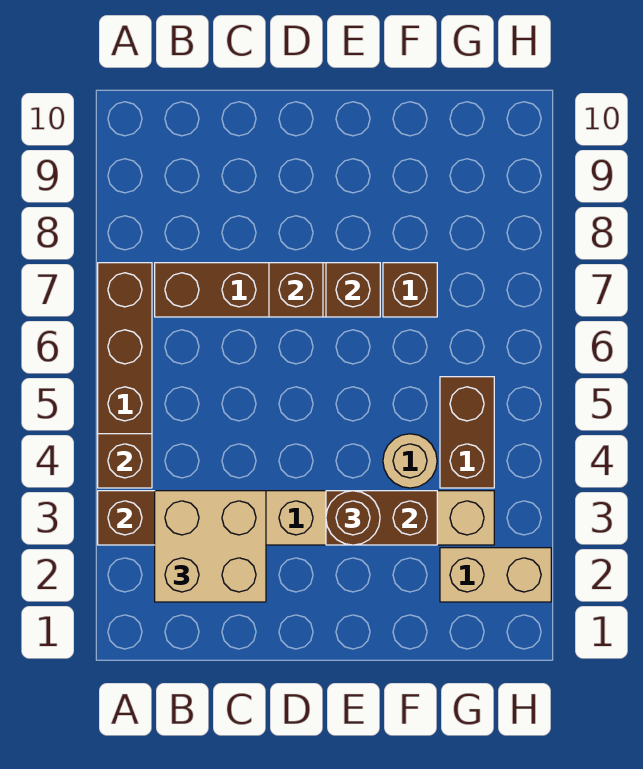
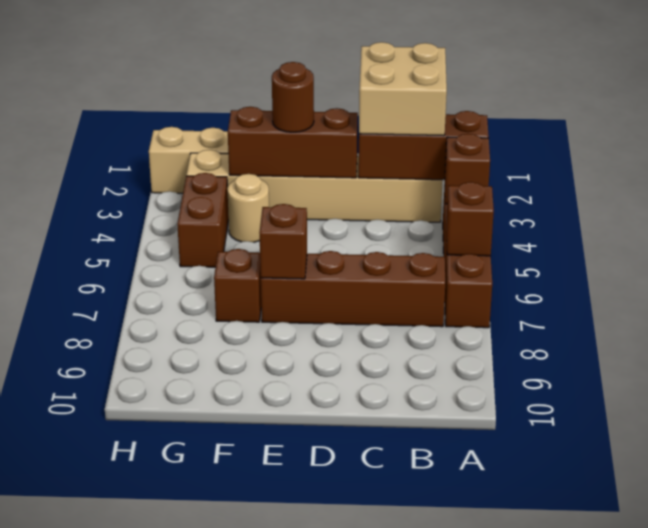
brown brick D7 level 2 -> brown brick A6 level 2
brown brick E3:F3 level 2 -> brown brick D3:F3 level 2

